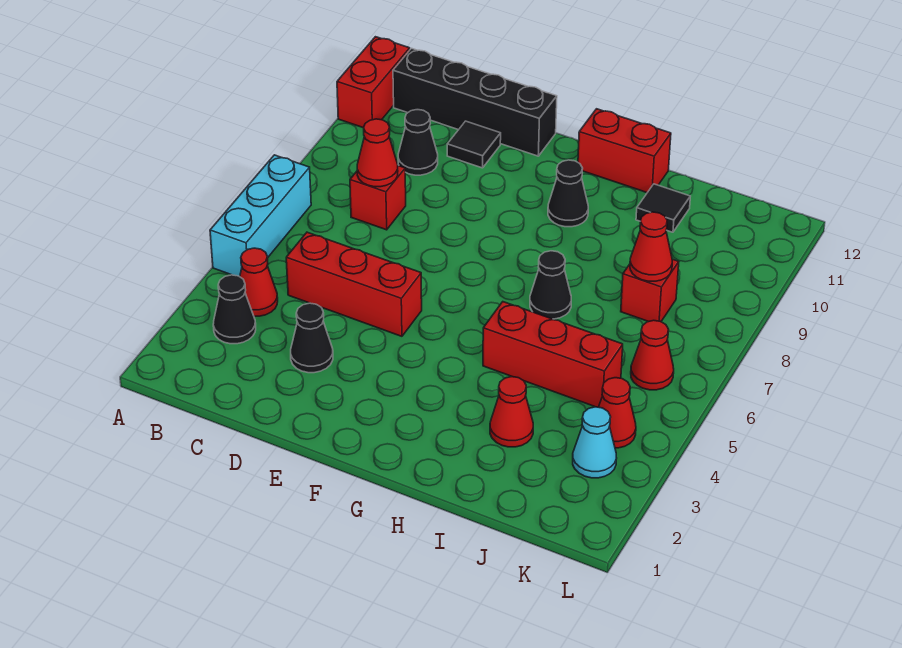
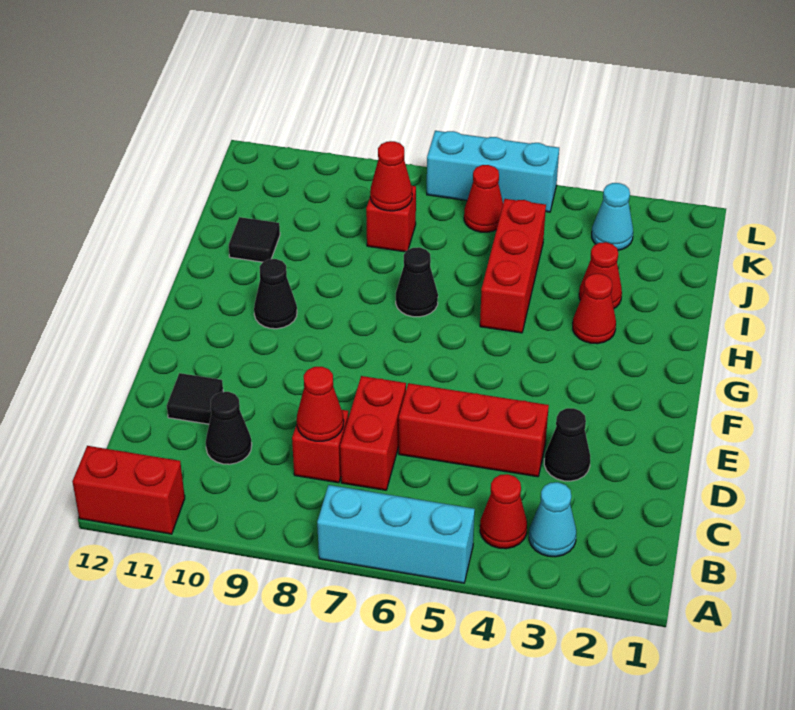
black cone B3 level 1 -> cyan cone B3 level 1
black brick B12:E12 level 1 -> none
red brick C5:E5 level 1 -> red brick D4:D6 level 1
red brick G12:H12 level 1 -> red brick C7:D7 level 1
red cone K4 level 1 -> red cone H3 level 1
none -> cyan brick L5:L7 level 1

